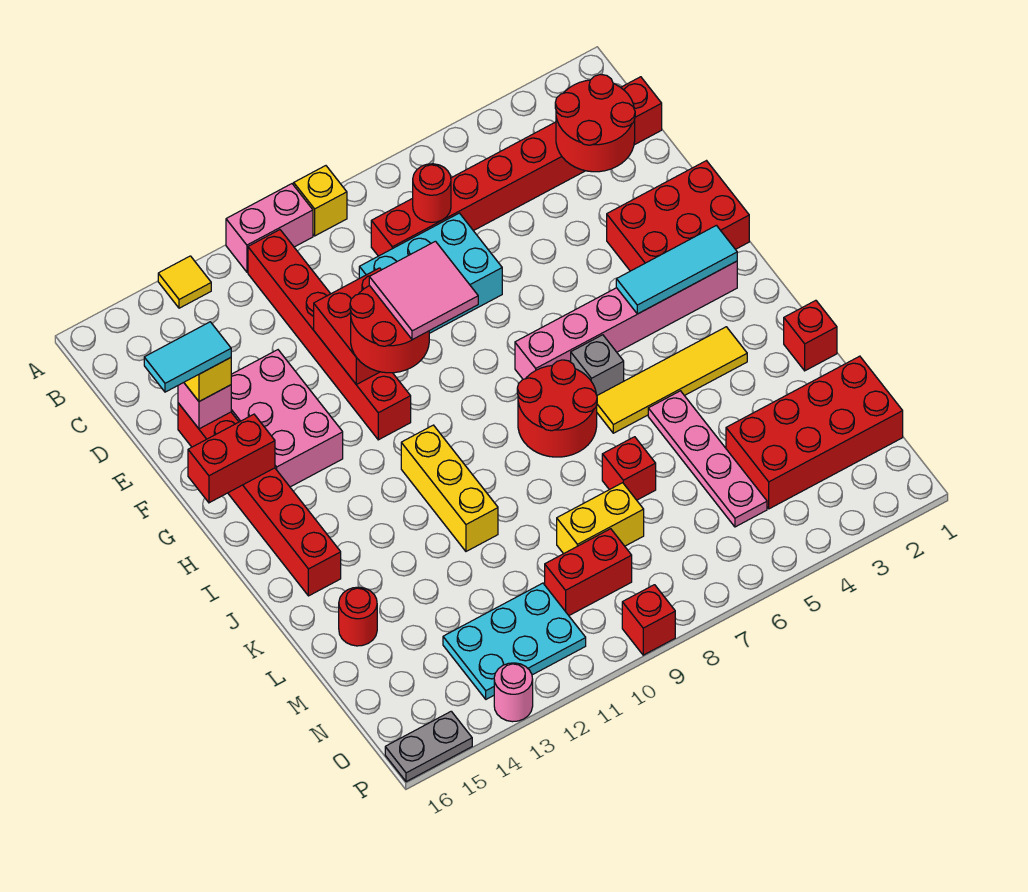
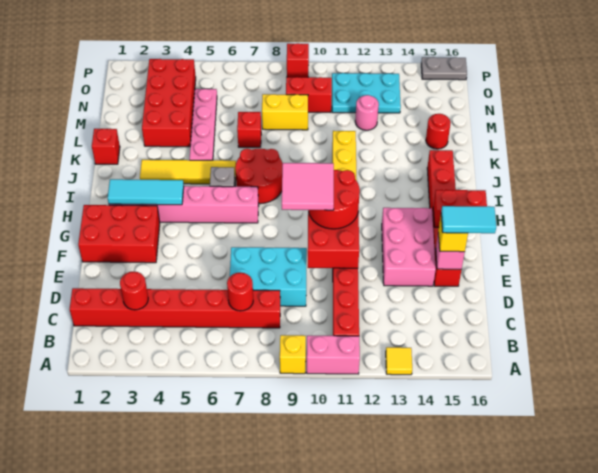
red round brick C2:D3 level 2 -> red round brick C3 level 2
red brick M1:N4 level 1 -> red brick L3:O4 level 1
pink round brick P13 level 1 -> pink round brick M12 level 1

